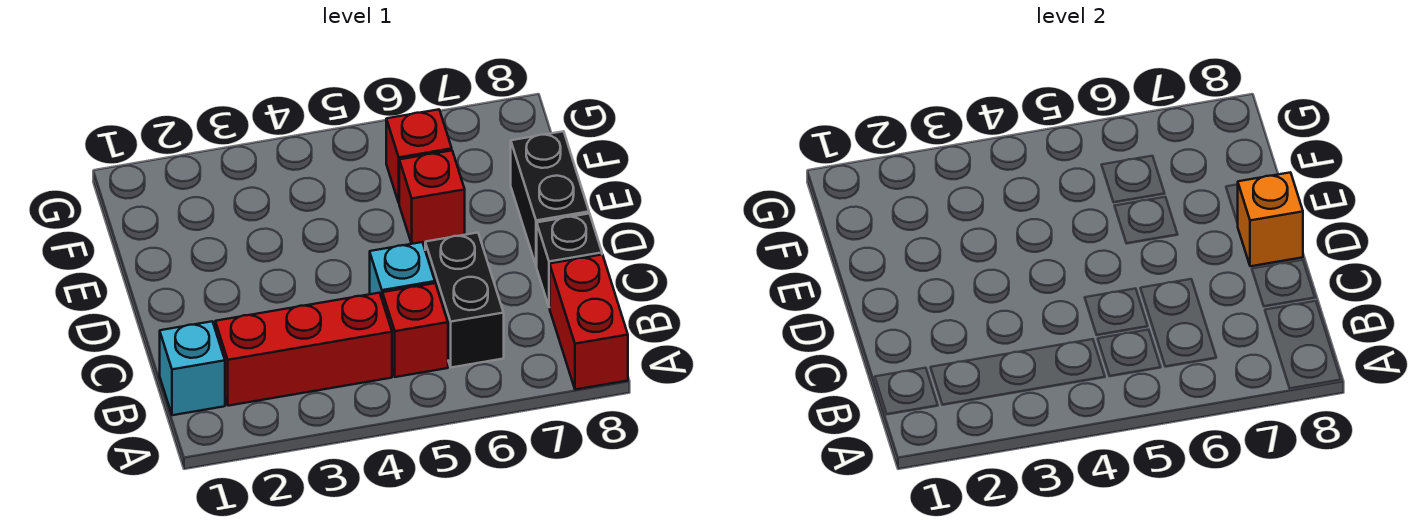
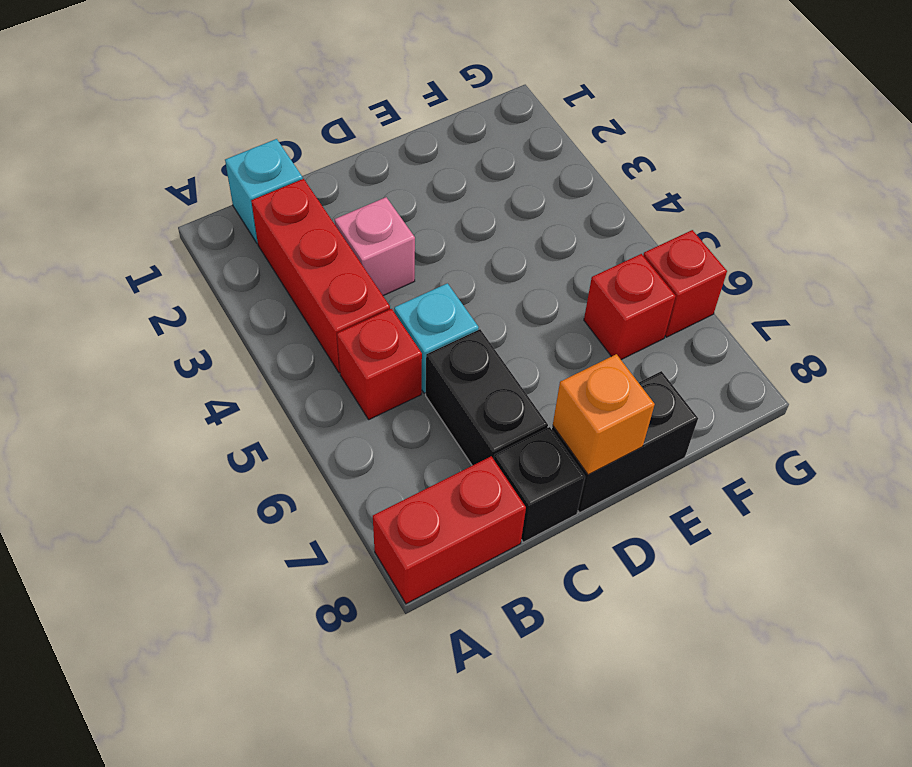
black brick B6:C6 level 1 -> black brick C6:C7 level 1
none -> pink brick C3 level 1
red brick E6 level 1 -> red brick G6 level 1

